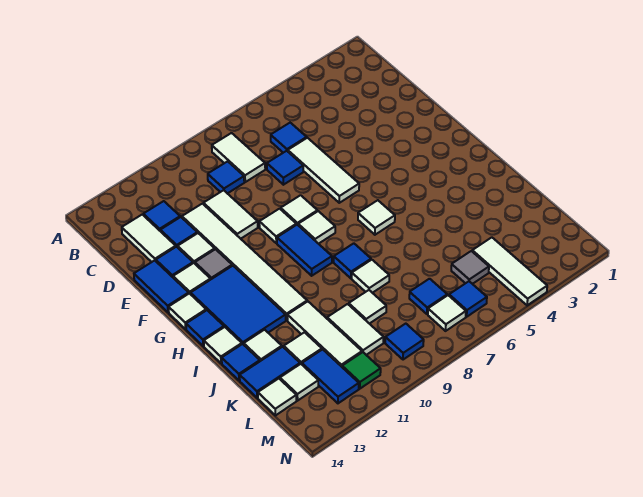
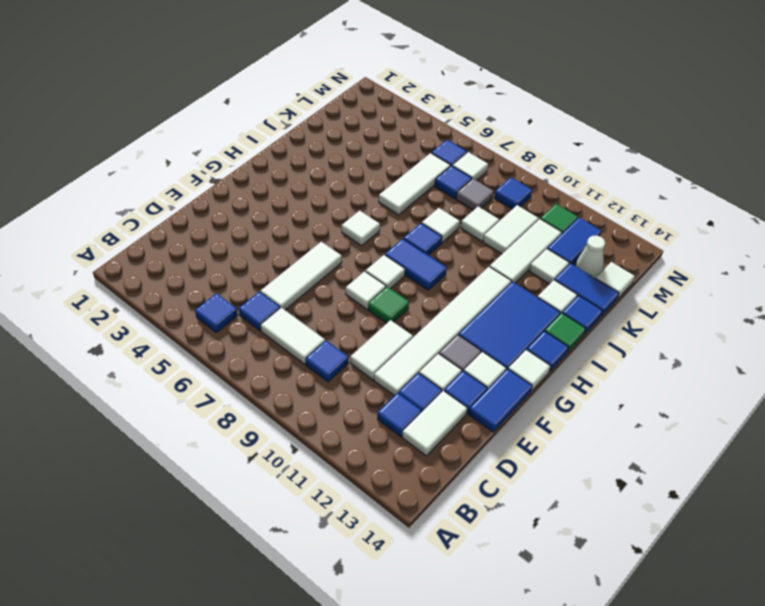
white tile B8:C8 level 1 -> white tile C7:C8 level 1
blue tile D7 level 1 -> blue tile B5 level 1
white tile F9 level 1 -> green tile F9 level 1
blue tile G9:H9 level 1 -> blue tile H8:H9 level 1
white tile I14 level 1 -> green tile I14 level 1
white tile L4:N4 level 1 -> white tile J6:L6 level 1
grey tile L5 level 1 -> grey tile L8 level 1
white tile L13 level 1 -> white cone L13 level 1

